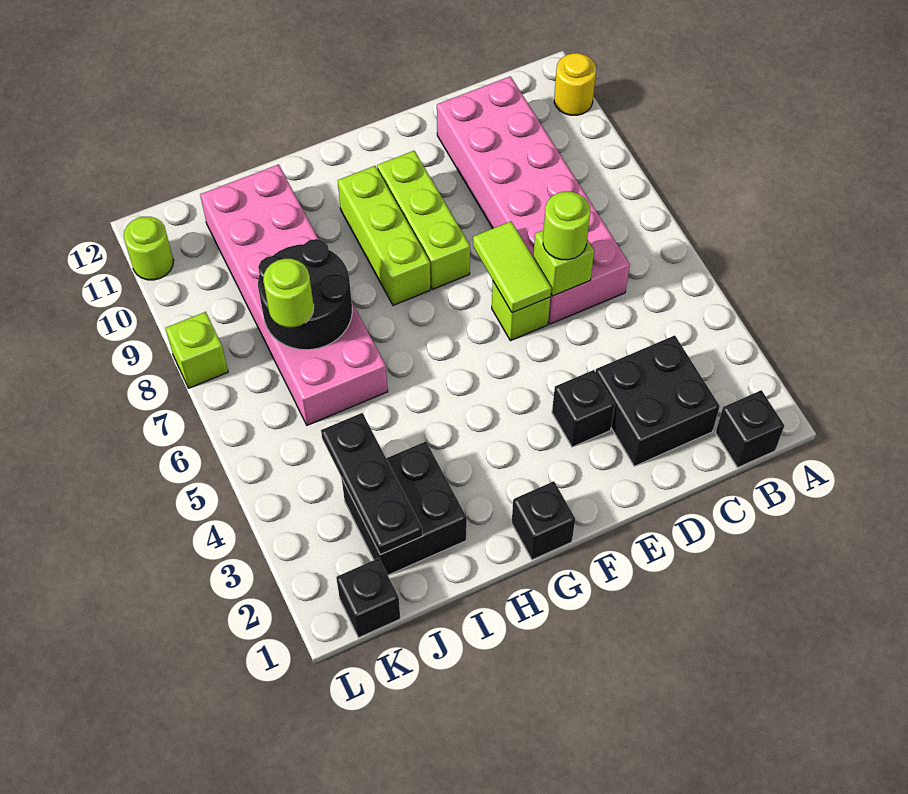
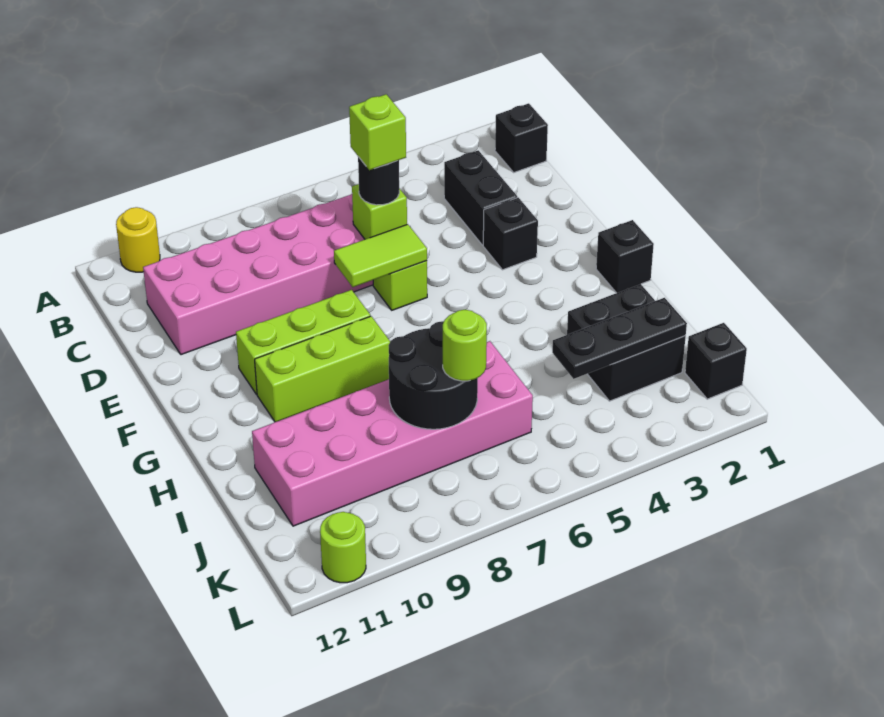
black brick C2:D3 level 1 -> black brick C3:D3 level 1
lime round brick D6 level 3 -> black round brick D6 level 3
lime brick L8 level 1 -> lime brick D6 level 4

